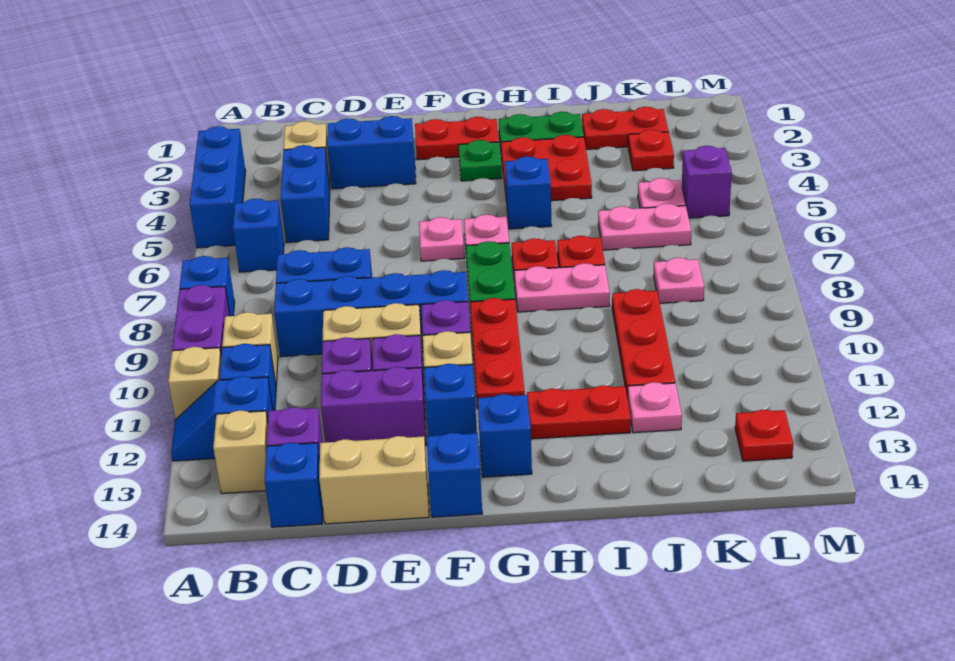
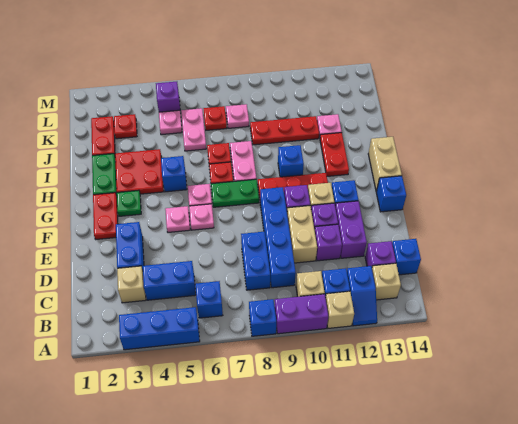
tan brick D14:E14 level 1 -> tan brick G14:H14 level 1
none -> pink plate F5 level 1
blue brick G13 level 1 -> blue brick H10 level 1
red plate L13 level 1 -> red plate K7 level 1

